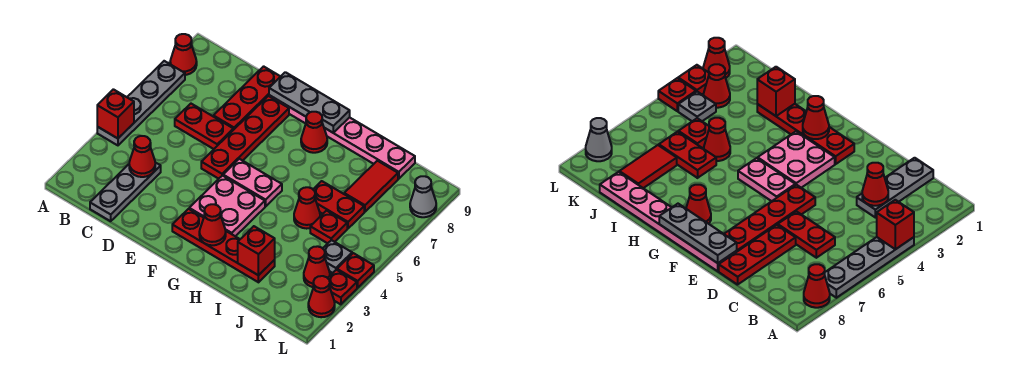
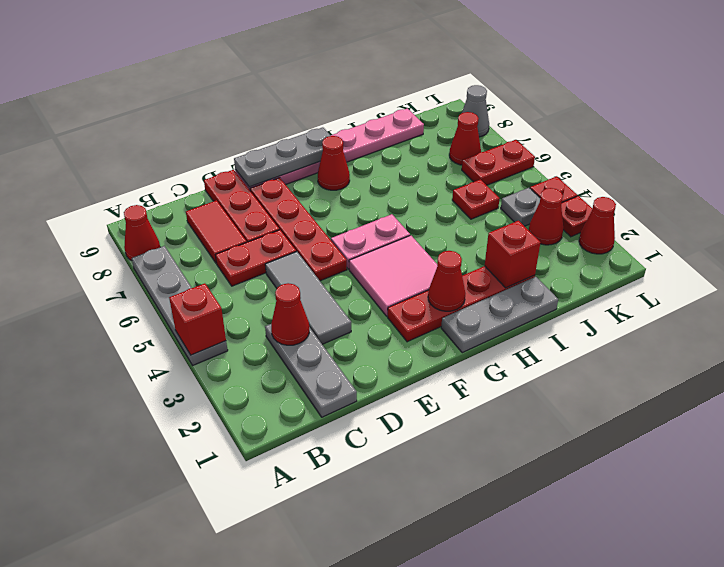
none -> grey tile D3:D5 level 1
pink plate F3:G4 level 1 -> pink tile F3:G4 level 1
none -> grey plate G1:I1 level 1
red cone I5 level 1 -> red cone K7 level 1
red plate I6:J6 level 1 -> red plate K6:L6 level 1
red tile J7:J8 level 1 -> red tile C7:C8 level 1

